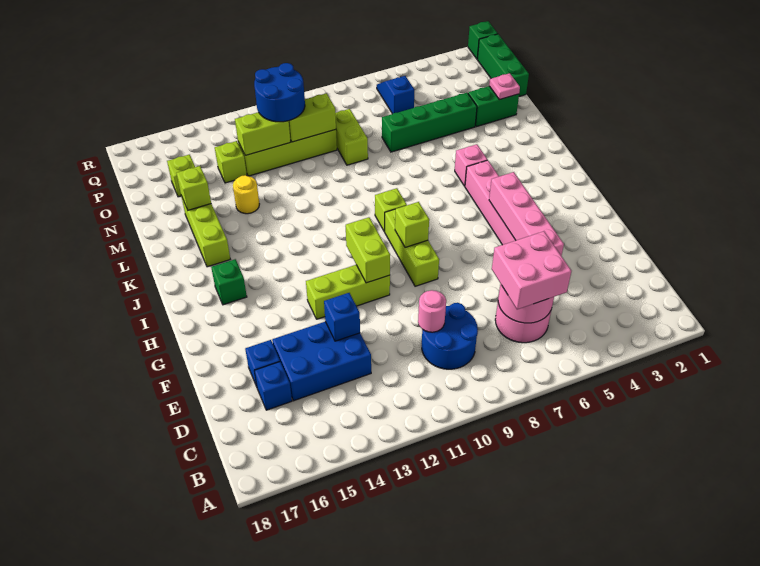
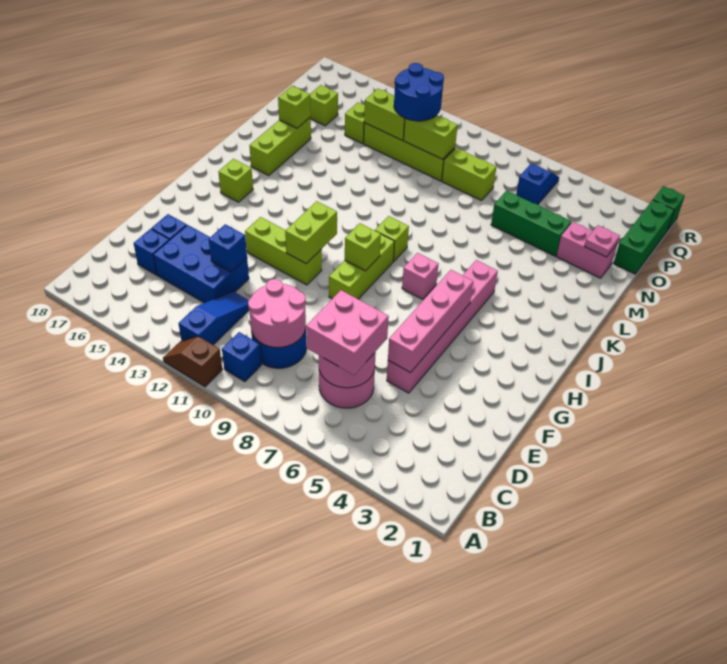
none -> brown slope A11:A12 level 1 top 11
none -> blue brick B10 level 1
none -> blue slope B12:D12 level 1 top B
pink round brick D10 level 2 -> pink round brick C9:D10 level 2
green brick I16 level 1 -> lime brick I16 level 1
pink brick K5 level 1 -> pink brick I7 level 1
yellow round brick M14 level 1 -> none
green brick N2:N3 level 1 -> pink brick N2:N3 level 1
green brick N4:N7 level 1 -> green brick N4:N6 level 1
lime brick N9:O9 level 1 -> lime brick O8:O9 level 1

